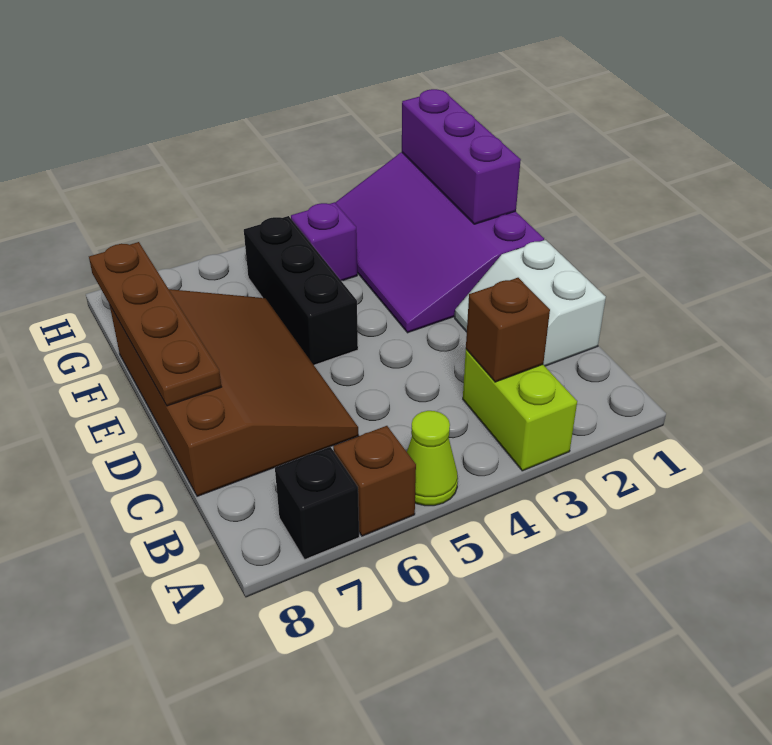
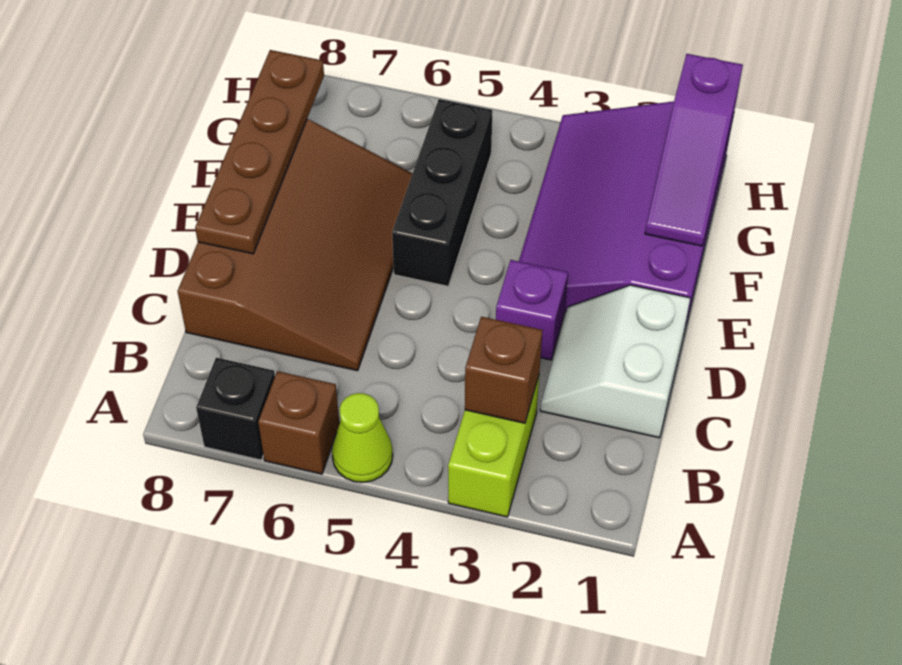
purple brick F1:H1 level 2 -> purple slope F1:H1 level 2 top H
purple brick G4 level 1 -> purple brick D3 level 1

